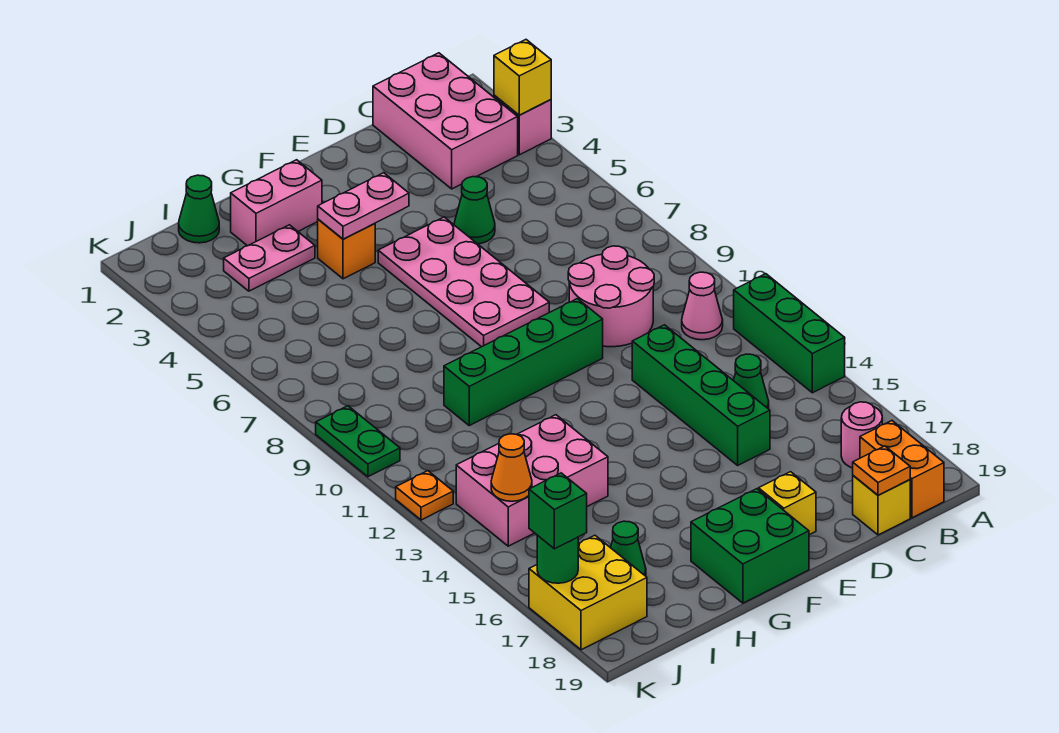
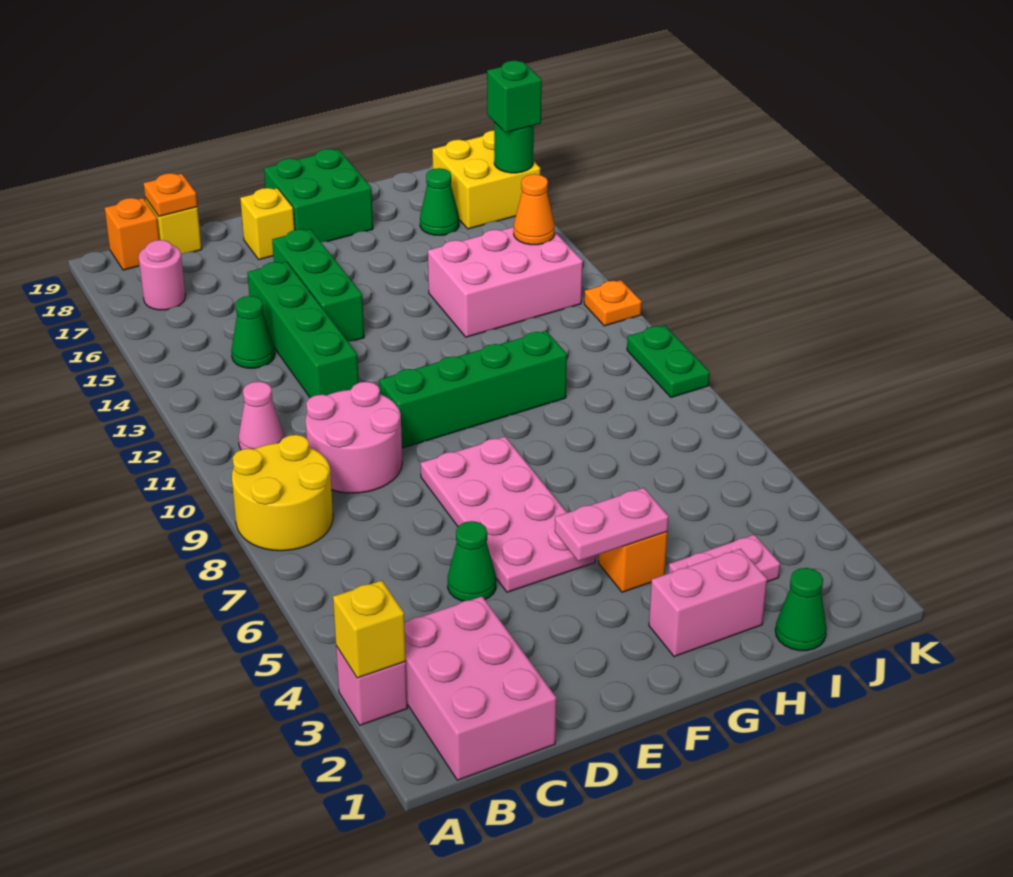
none -> yellow round brick A8:B9 level 1
green brick A12:A14 level 1 -> green brick E14:E16 level 1
orange brick B18:B19 level 1 -> orange brick B19 level 1

